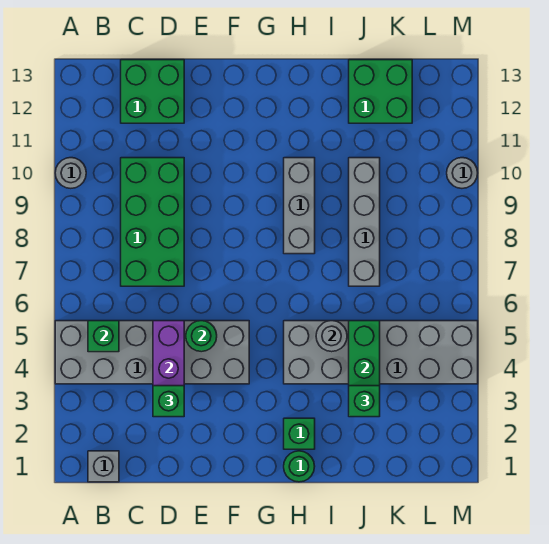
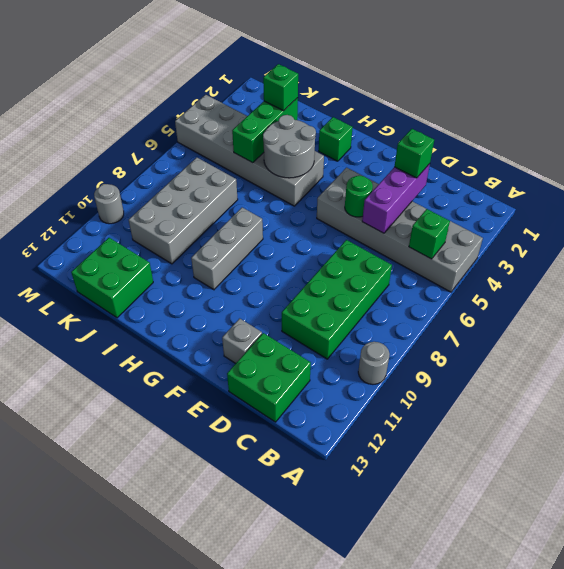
grey brick B1 level 1 -> grey brick E12 level 1
green round brick H1 level 1 -> none
grey round brick I5 level 2 -> grey round brick H4:I5 level 2
grey brick J7:J10 level 1 -> grey brick J7:K10 level 1

